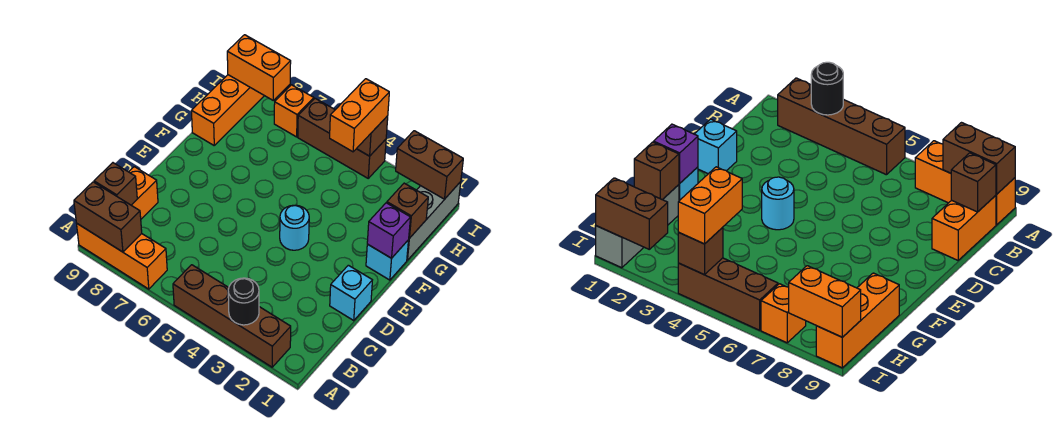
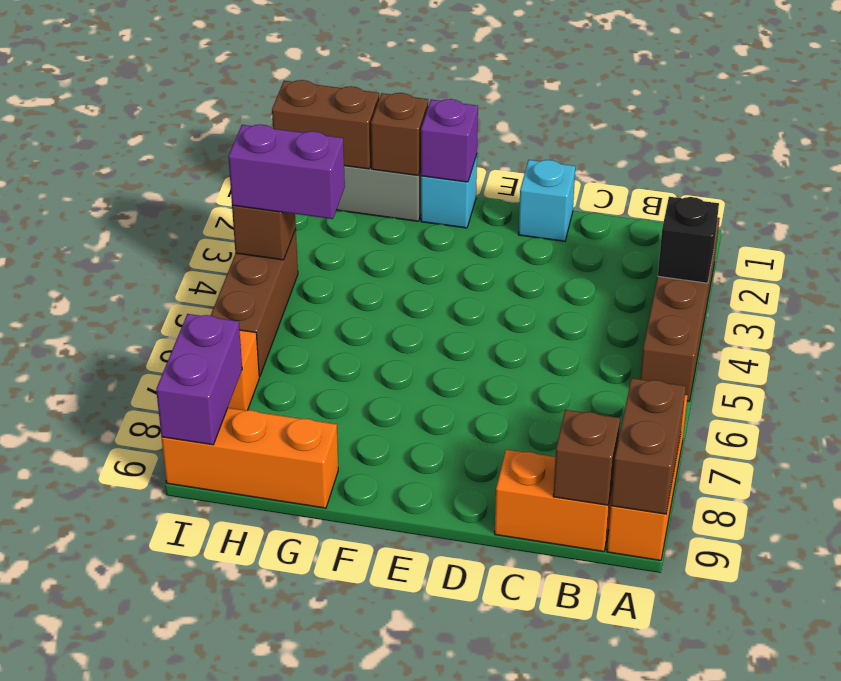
black round brick A3 level 2 -> black brick A3 level 2
cyan round brick E4 level 1 -> none
orange brick H4:I4 level 3 -> purple brick H4:I4 level 3
brown brick I1:I2 level 2 -> brown brick H1:I1 level 2
orange brick I8:I9 level 2 -> purple brick I8:I9 level 2

